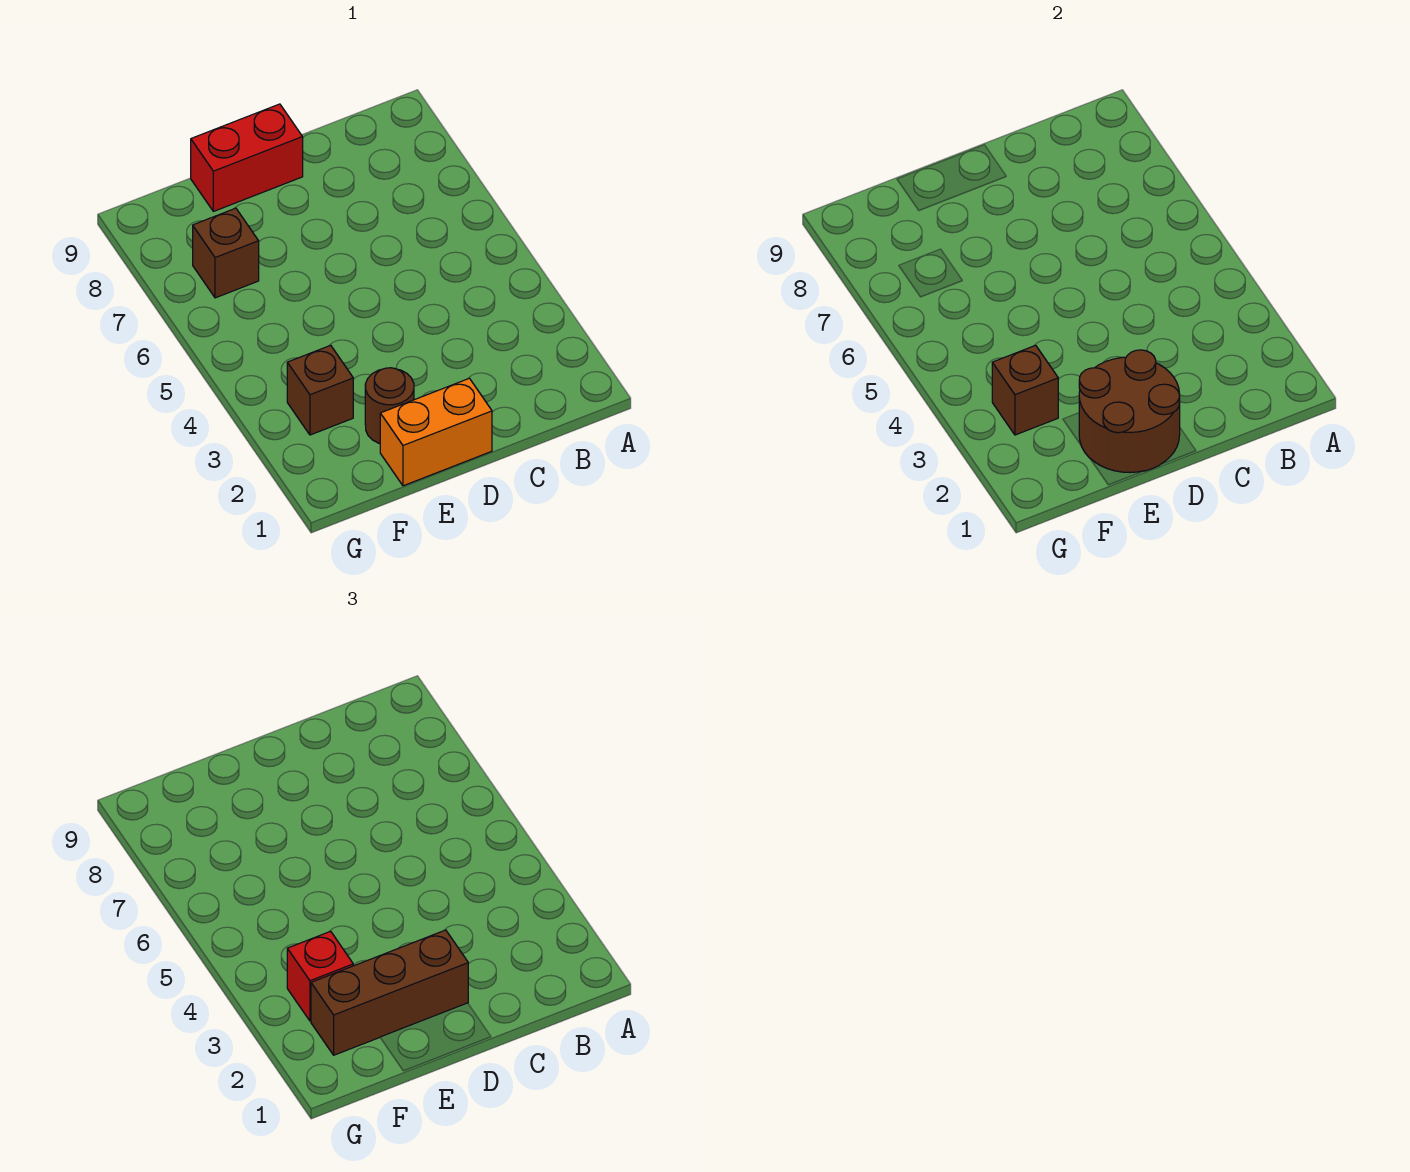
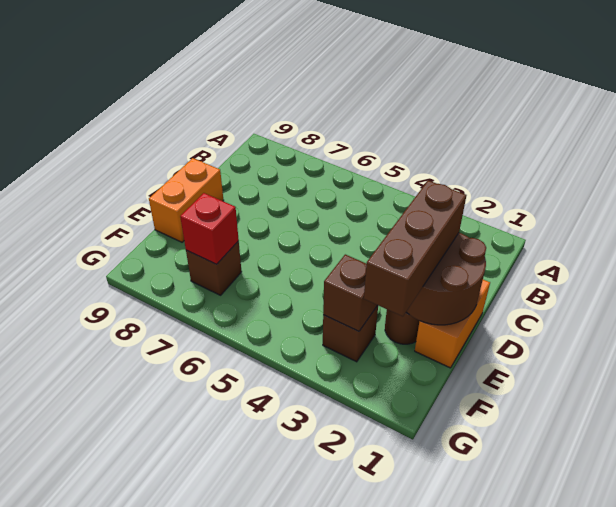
red brick D9:E9 level 1 -> orange brick D9:E9 level 1
red brick F3 level 3 -> red brick F7 level 2

